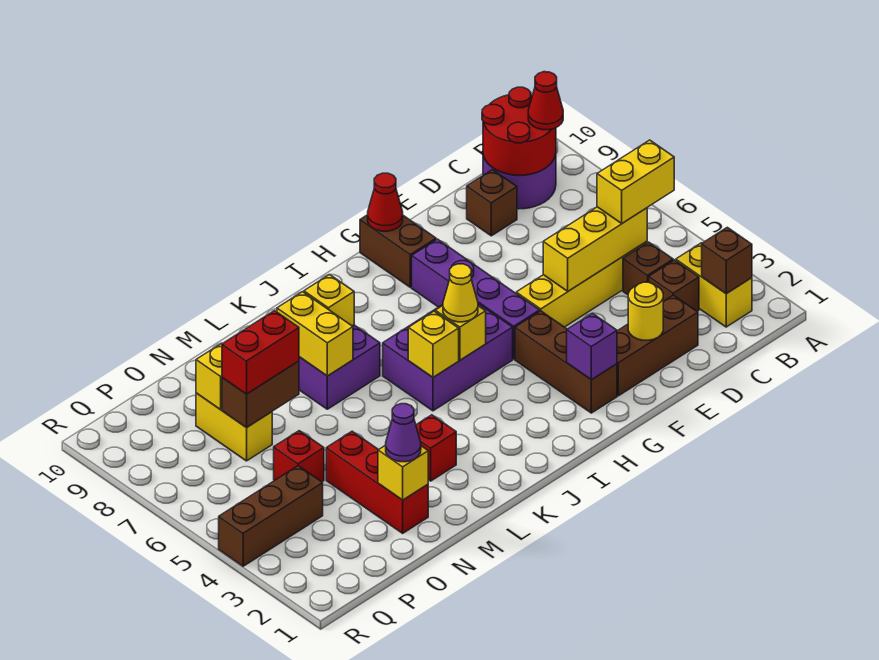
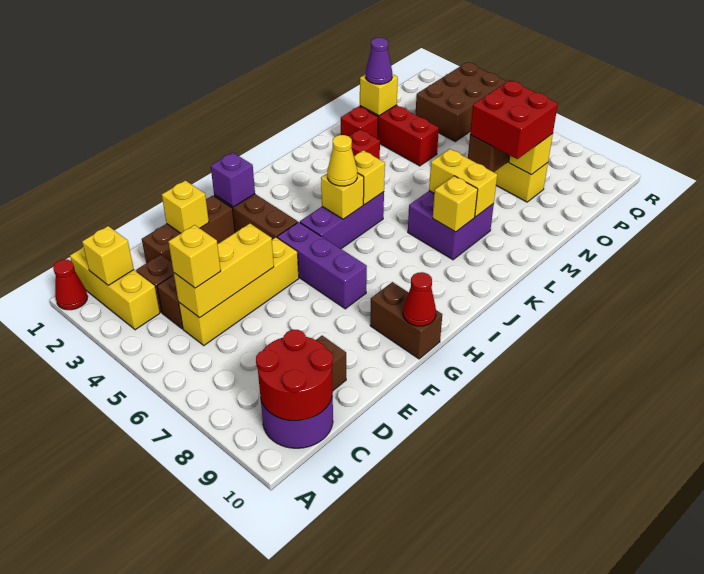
yellow brick B2:B3 level 1 -> yellow brick B1:B3 level 1
brown brick B2 level 2 -> yellow brick B2 level 2
yellow brick B5:C5 level 3 -> yellow brick C5 level 3
red cone B9 level 3 -> red cone A1 level 1
yellow round brick E2 level 2 -> yellow brick E2 level 2
purple brick G5:G8 level 1 -> purple brick G5:G7 level 1
purple brick H5:J6 level 1 -> purple brick H5:J5 level 1
red brick N7:O7 level 3 -> red brick N7:O8 level 3
red brick O5 level 1 -> red brick M2 level 1
brown brick P4:R4 level 1 -> brown brick P3:R4 level 1

